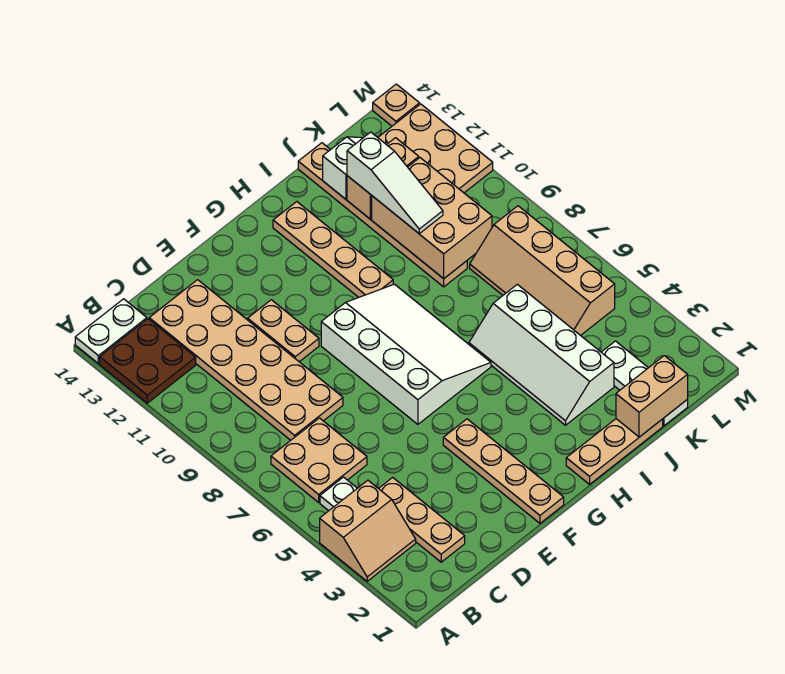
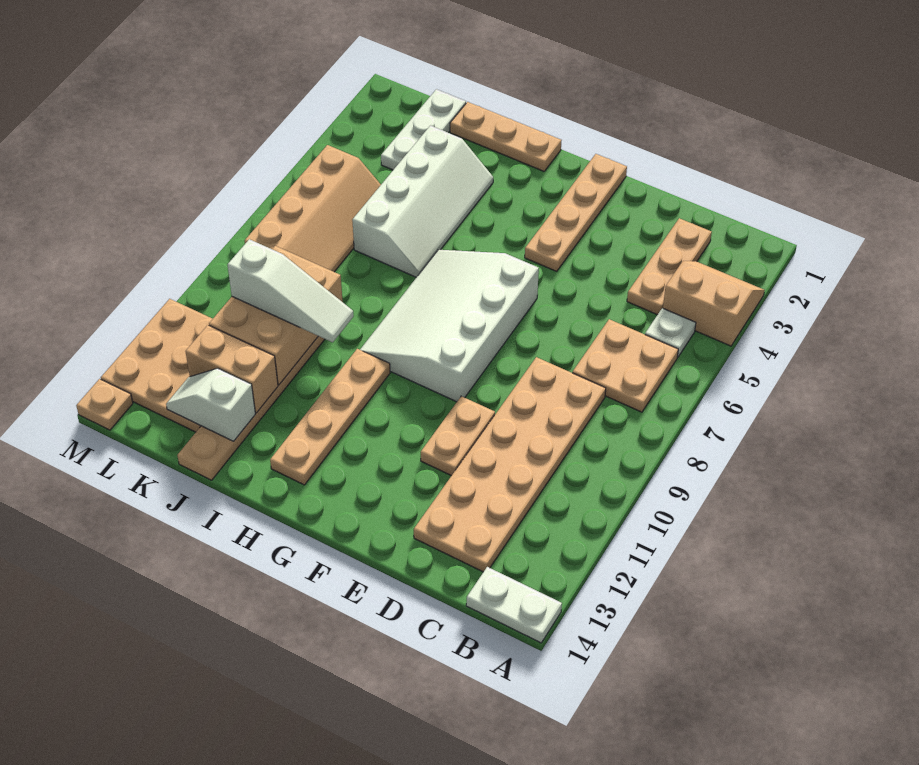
brown plate A12:B13 level 1 -> none
tan brick J1:K1 level 2 -> none
white slope J10:J12 level 3 top 12 -> white slope I10:K10 level 3 top K

